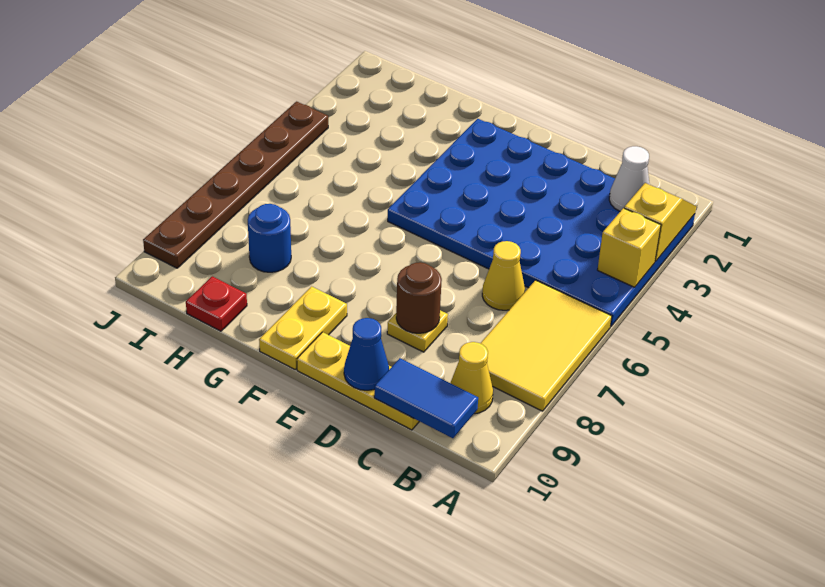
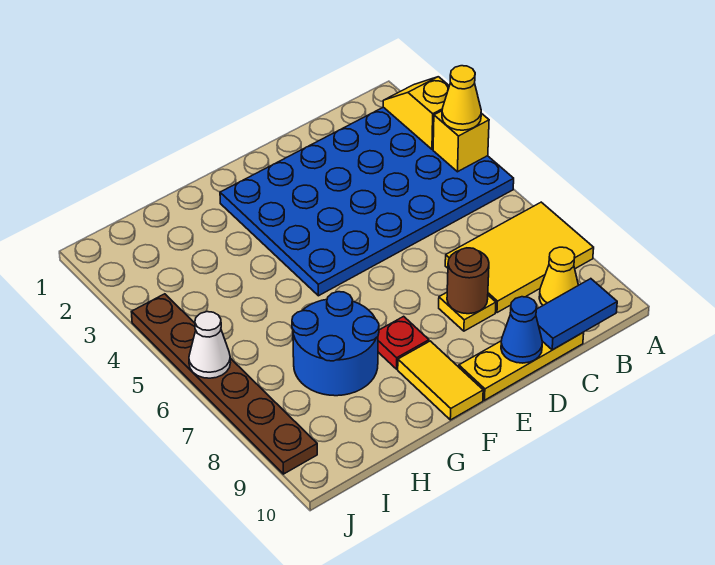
yellow tile A6:B8 level 1 -> yellow tile A7:C8 level 1
white cone B2 level 2 -> white cone J6 level 2
yellow cone C6 level 1 -> yellow cone A4 level 3
yellow plate F9:F10 level 1 -> yellow tile F9:F10 level 1
blue round brick H8 level 1 -> blue round brick G7:H8 level 1
red plate H10 level 1 -> red plate F8 level 1

